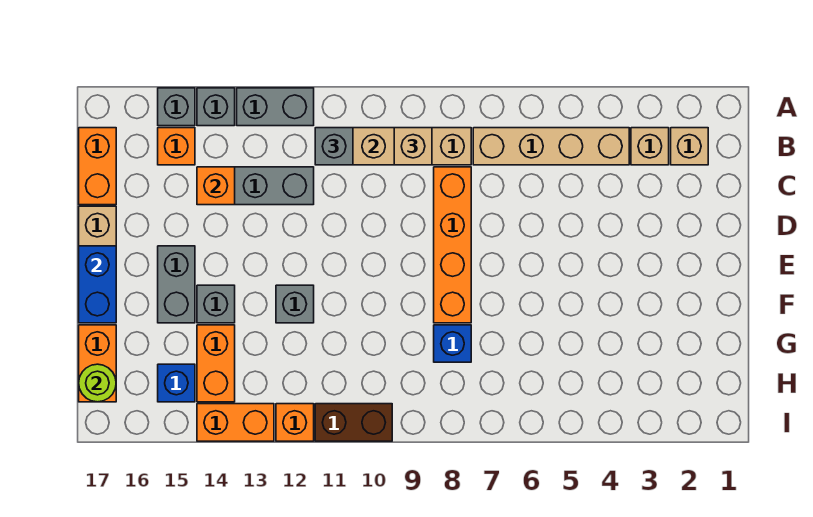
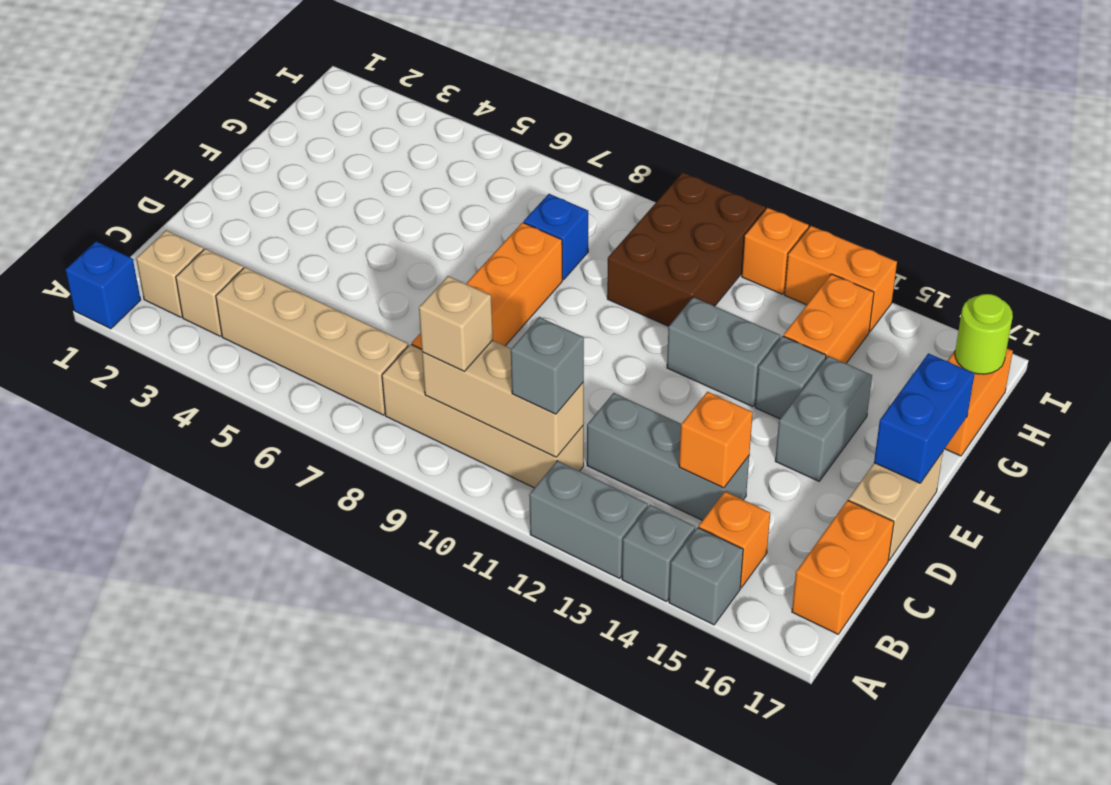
grey brick F12 level 1 -> grey brick F12:F13 level 1
blue brick H15 level 1 -> blue brick A1 level 1
brown brick I10:I11 level 1 -> brown brick G10:I11 level 1

